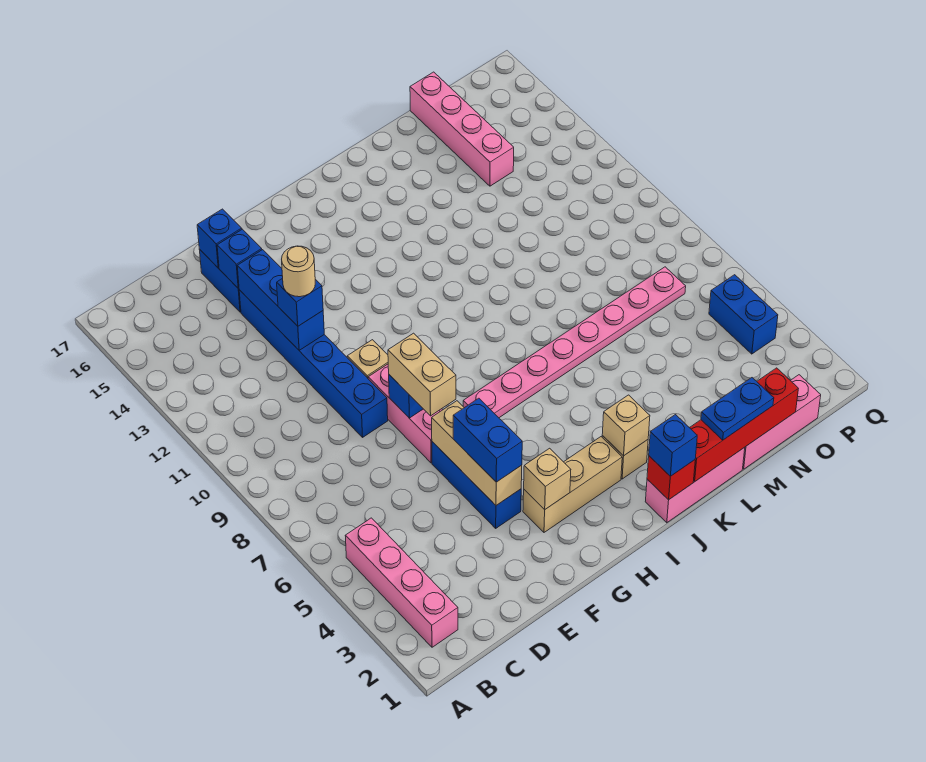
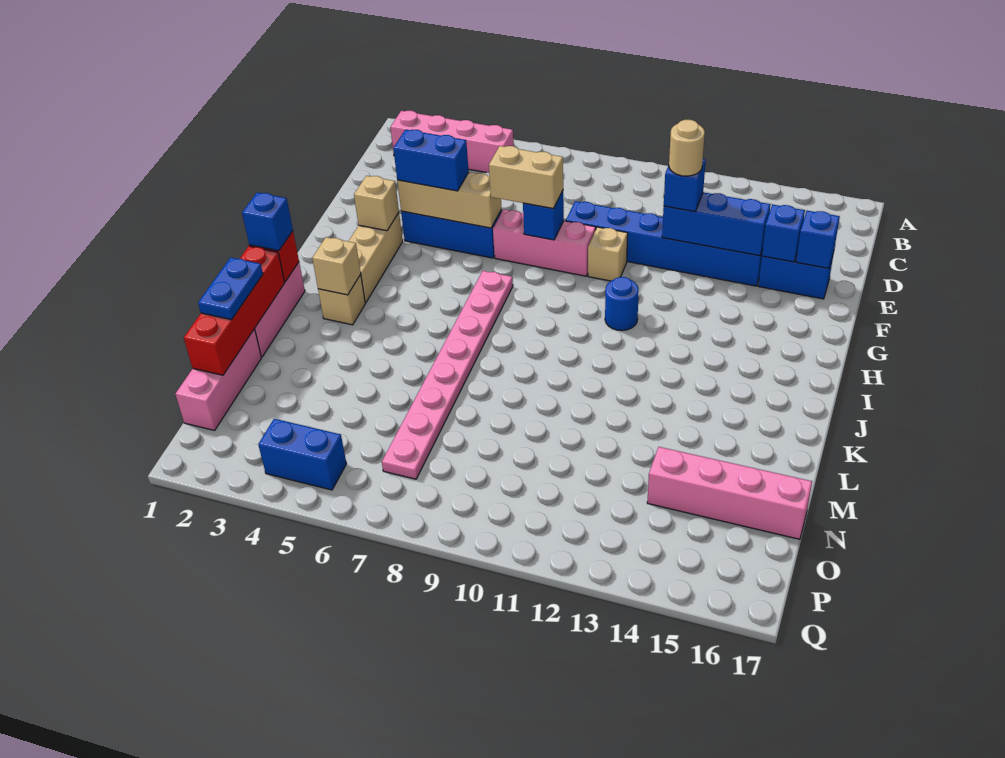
none -> blue round brick H11 level 1

